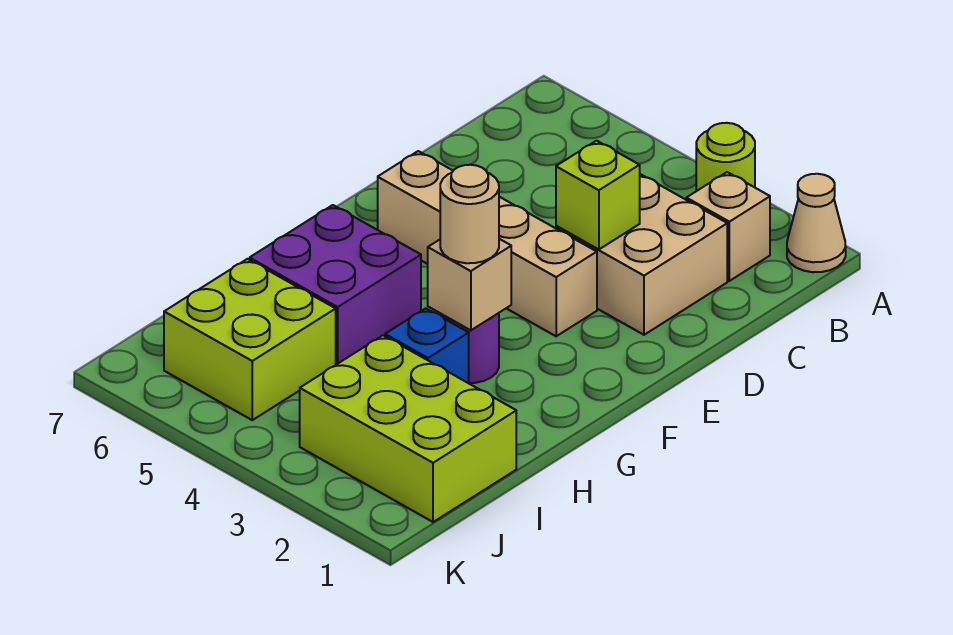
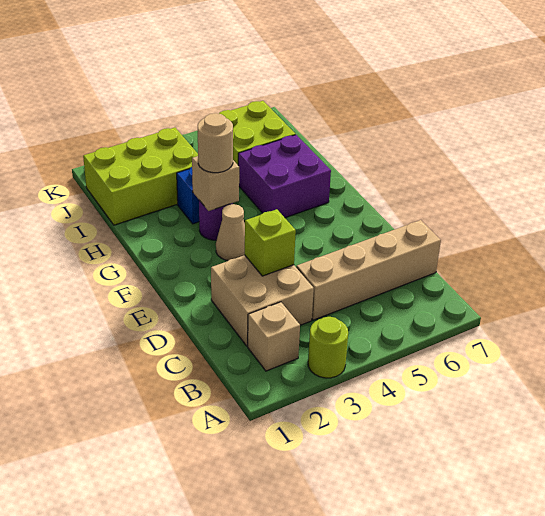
tan cone A1 level 1 -> tan cone F3 level 1
tan brick E3:E6 level 1 -> tan brick C4:C7 level 1

